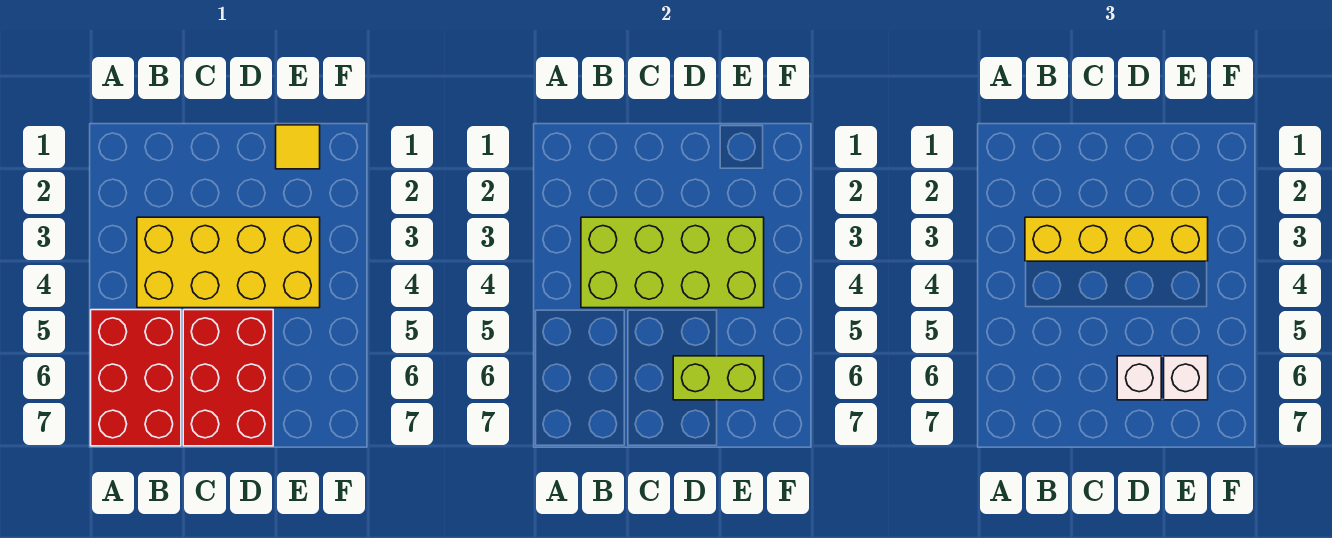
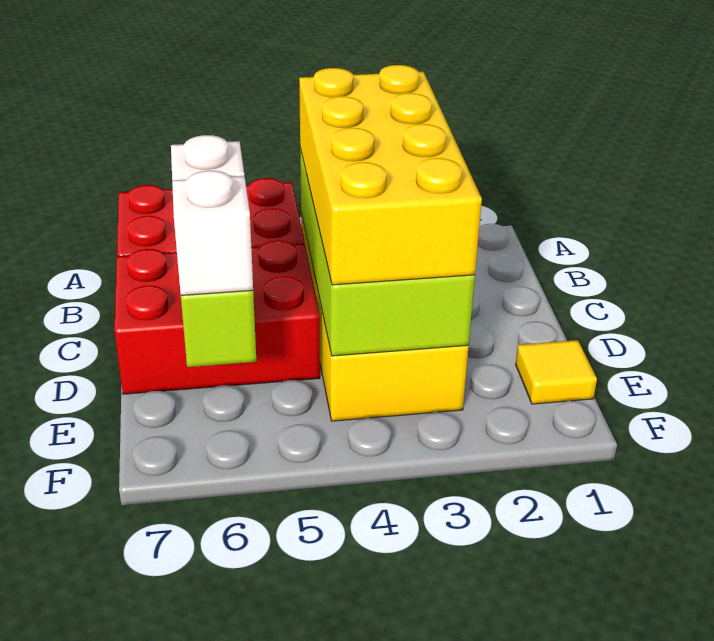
yellow brick B3:E3 level 3 -> yellow brick B3:E4 level 3

